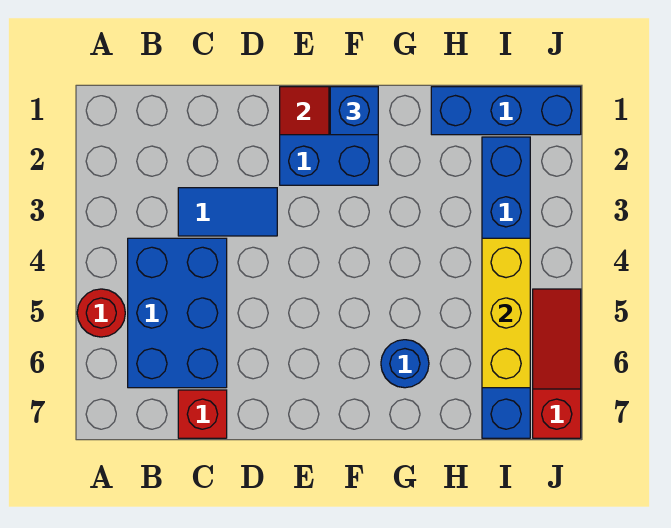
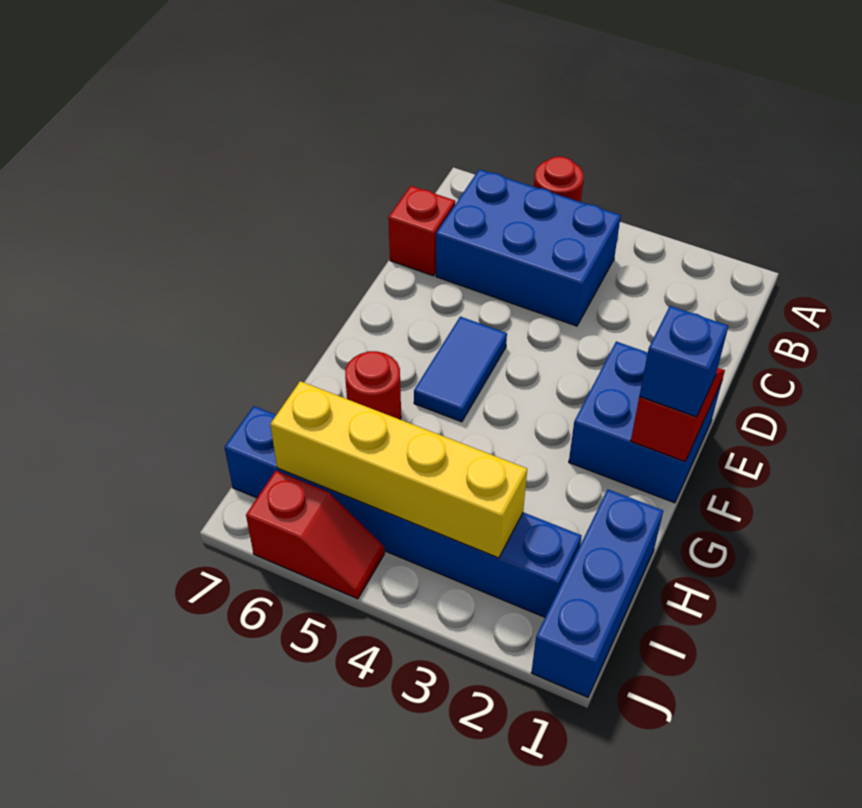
blue tile C3:D3 level 1 -> blue tile E5:F5 level 1
blue round brick G6 level 1 -> red round brick G6 level 1
yellow brick I4:I6 level 2 -> yellow brick I3:I6 level 2
red slope J5:J7 level 1 top 7 -> red slope J5:J6 level 1 top 6

